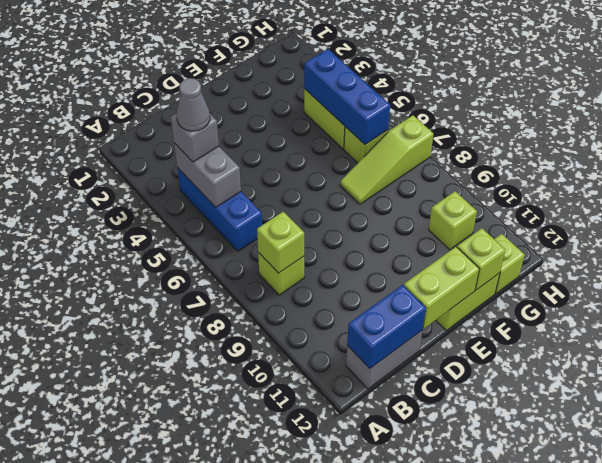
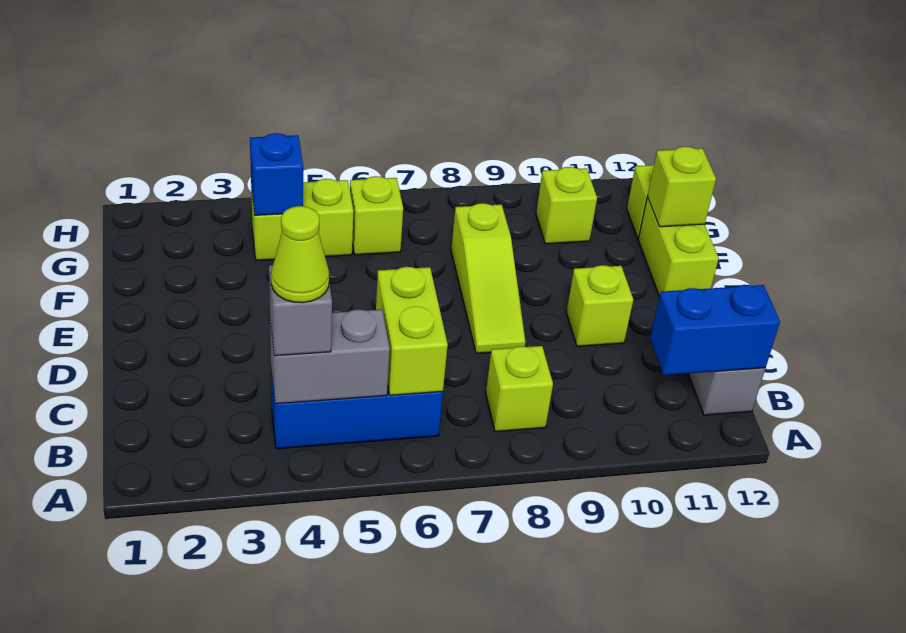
grey cone B4 level 4 -> lime cone B4 level 4
lime brick B8 level 2 -> lime brick D10 level 1
blue brick B12:C12 level 2 -> blue brick B11:B12 level 2
lime brick D12:E12 level 2 -> lime brick B6:C6 level 2
lime slope F7:H7 level 1 top H -> lime slope D8:F8 level 1 top F
blue brick G4:G6 level 2 -> blue brick G4 level 2

